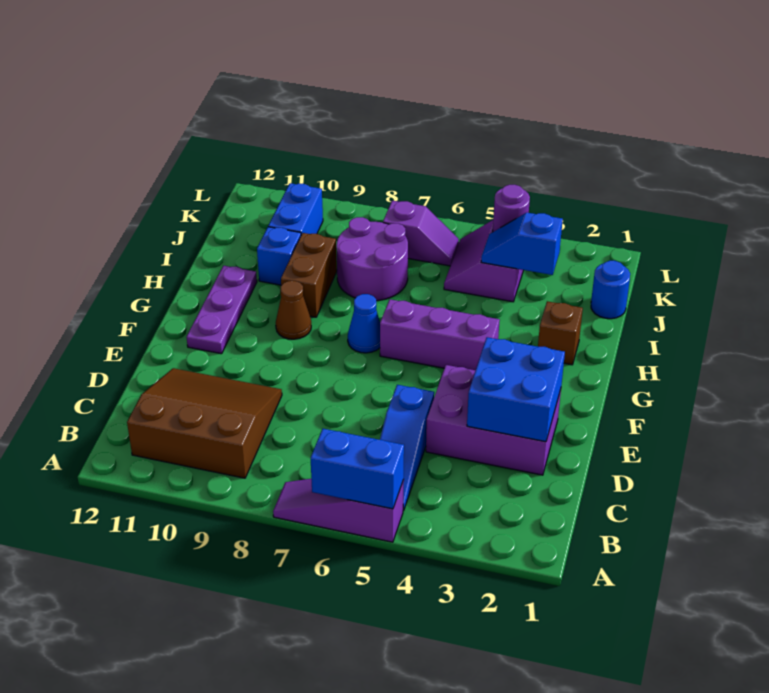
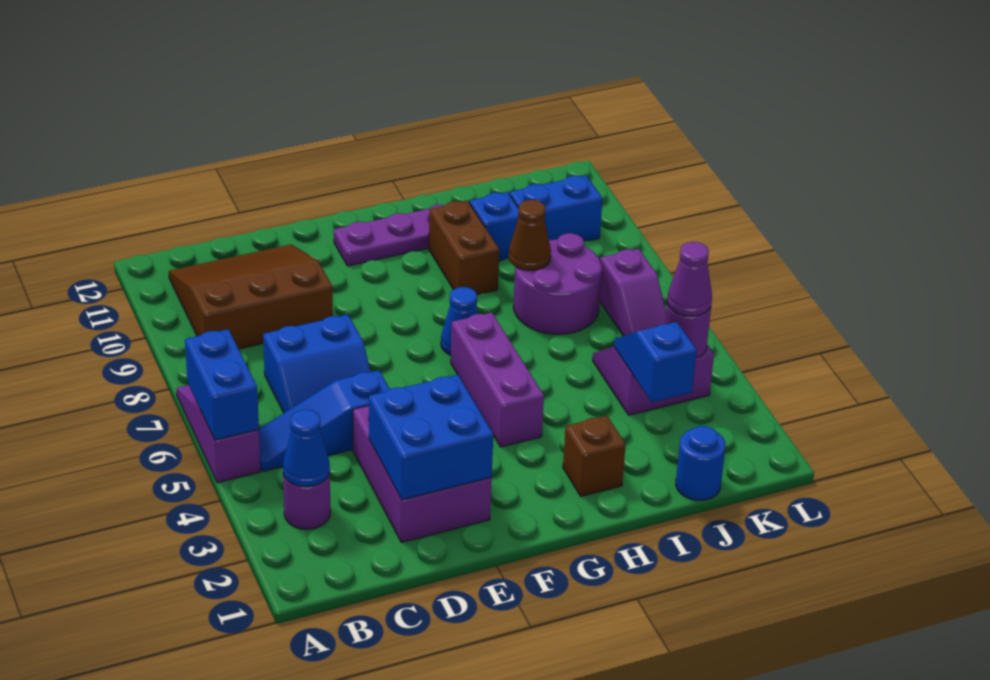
none -> purple round brick B3 level 1
none -> blue cone B3 level 2
brown slope B9:D11 level 1 top B -> brown slope B9:D11 level 1 top 9
none -> blue slope C6:D7 level 1 top 7
brown cone G9 level 1 -> brown cone I8 level 2
brown brick H9:I9 level 1 -> brown brick H9:H10 level 1
none -> purple cone K4 level 3

